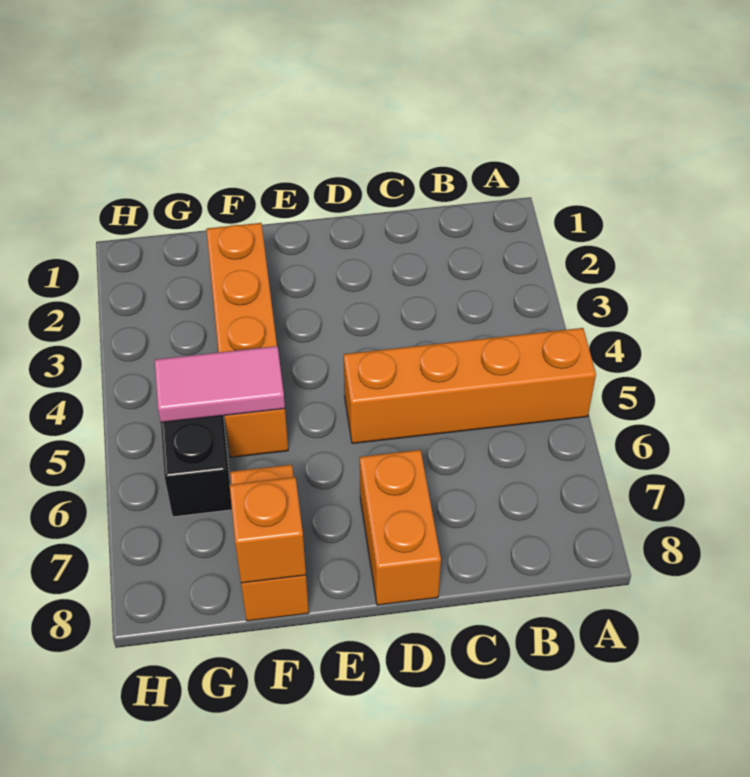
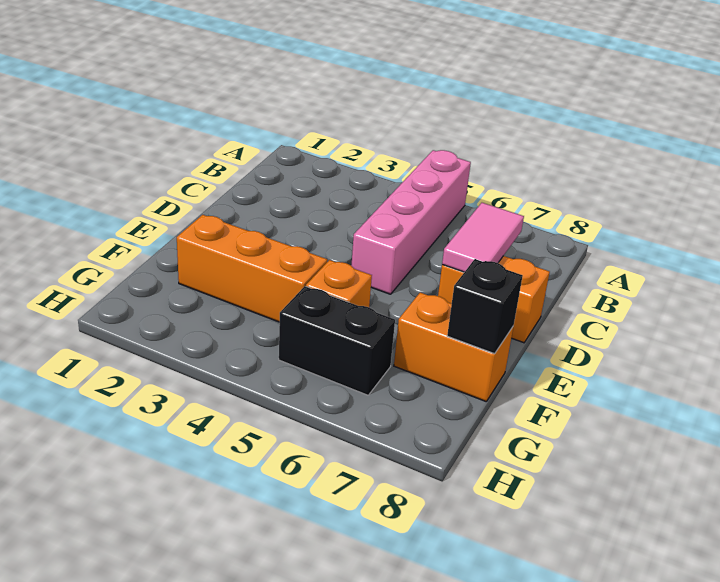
orange brick A5:D5 level 1 -> pink brick A5:D5 level 1
pink tile F5:G5 level 2 -> pink tile C7:D7 level 2
orange brick F8 level 2 -> black brick F8 level 2

